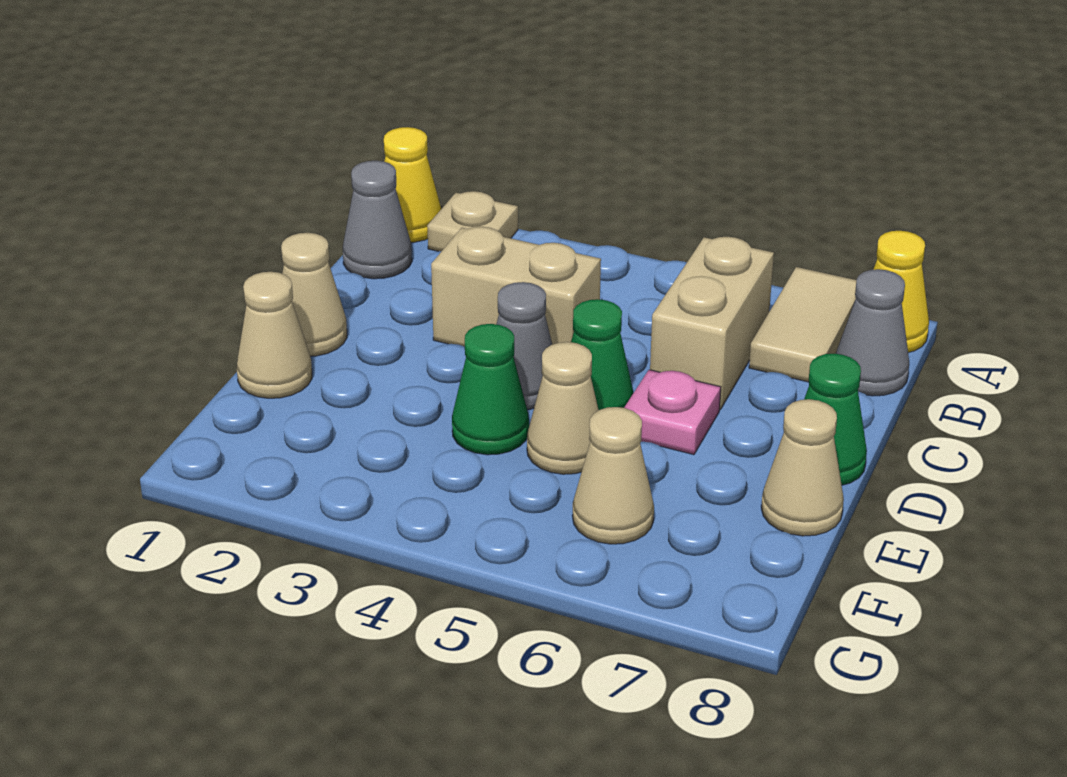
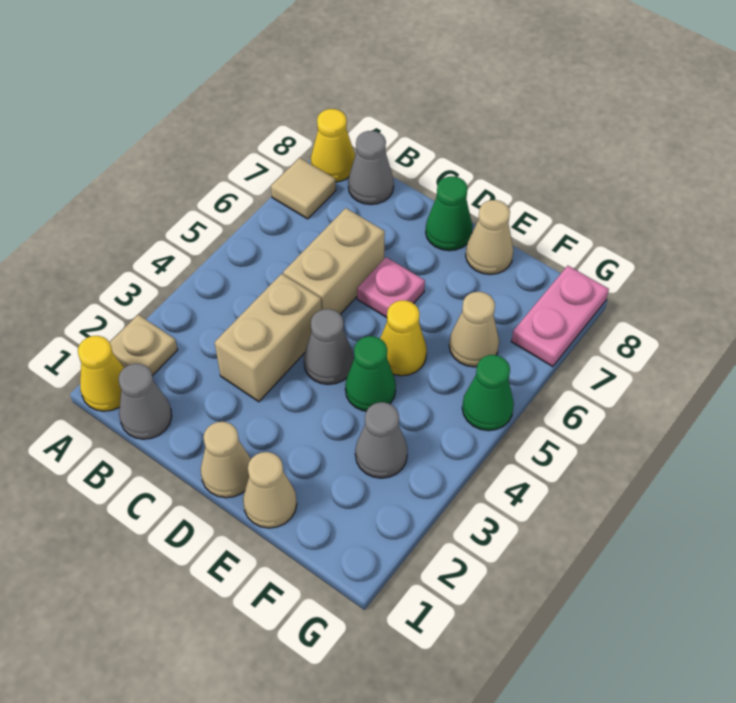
tan tile A7:B7 level 1 -> tan tile A7 level 1
tan brick B6:C6 level 1 -> tan brick C5:C6 level 1
green cone D5 level 1 -> green cone G5 level 1
tan cone E5 level 1 -> yellow cone E5 level 1
none -> grey cone F3 level 1
none -> pink plate G7:G8 level 1

